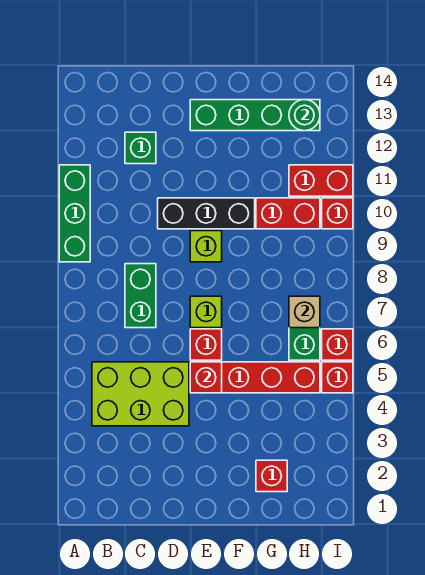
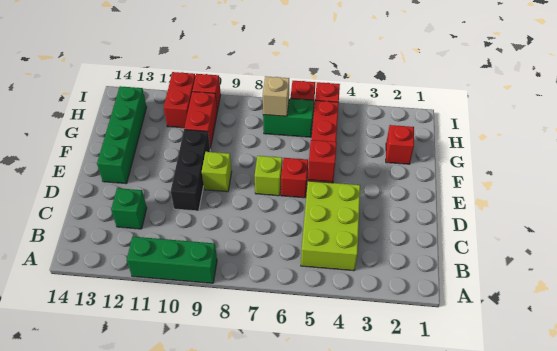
green brick C7:C8 level 1 -> none
green round brick H13 level 2 -> none

